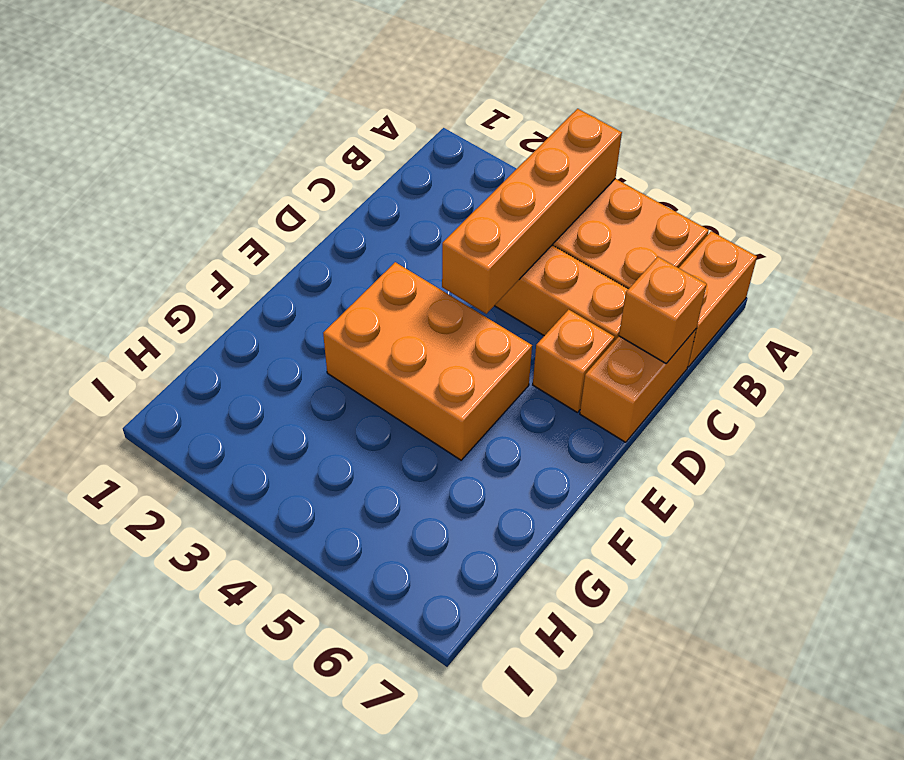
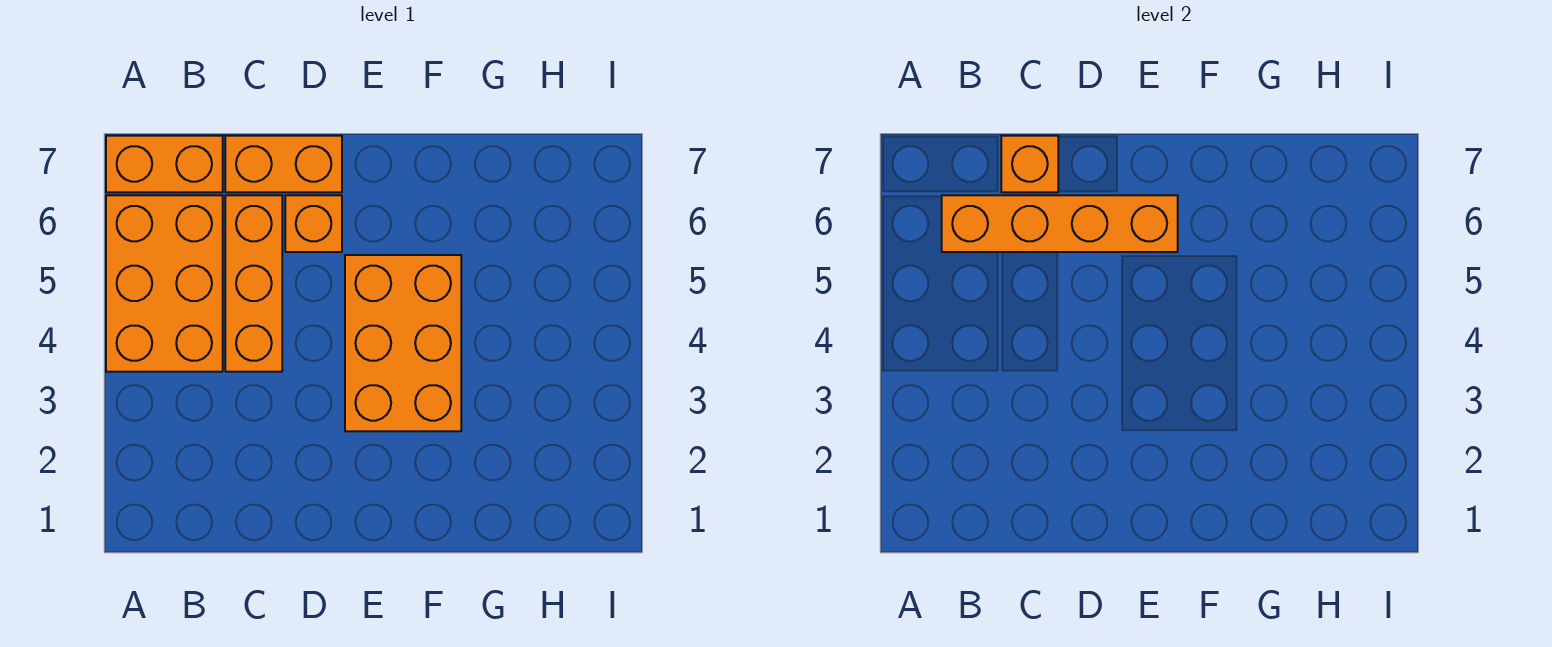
orange brick A4:D4 level 2 -> orange brick B6:E6 level 2

